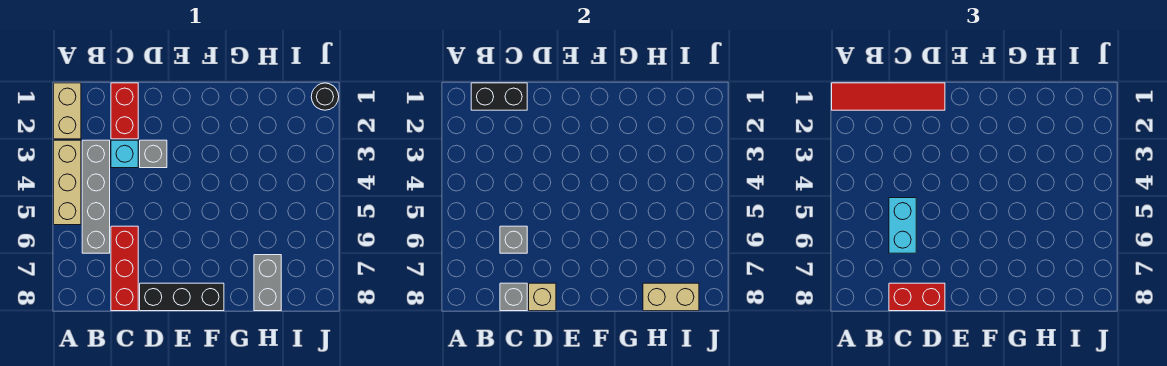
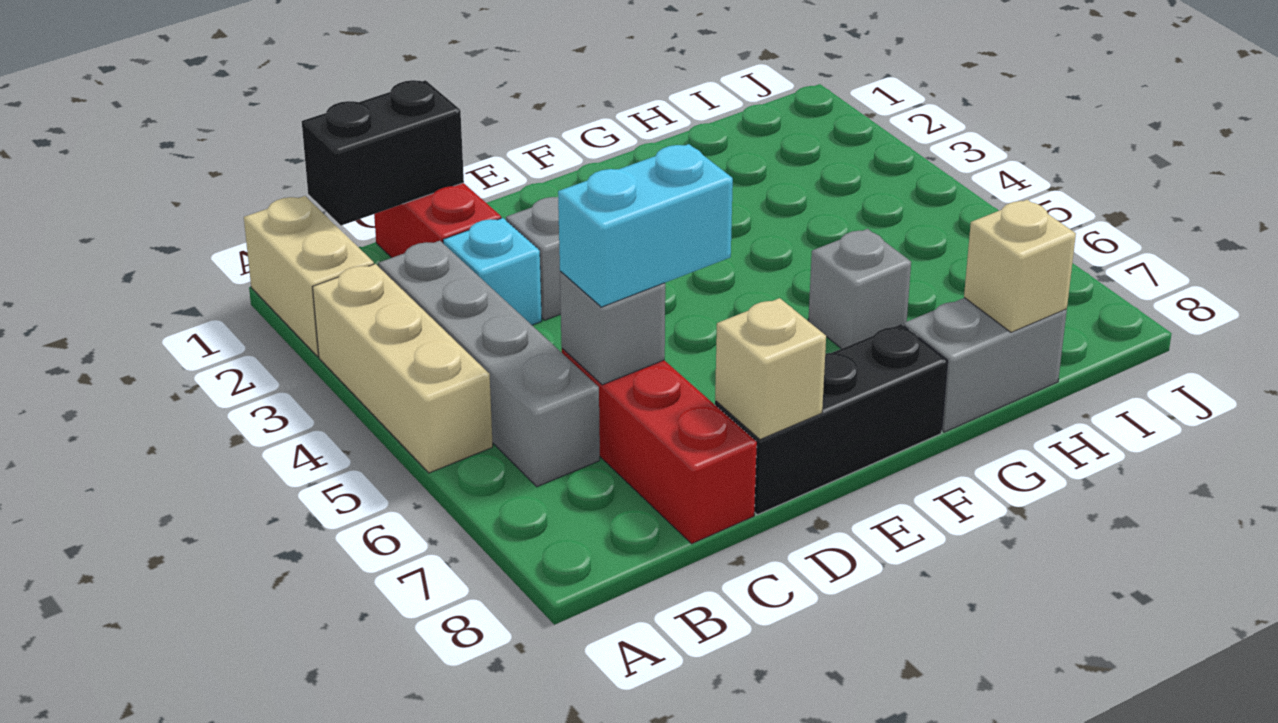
red tile A1:D1 level 3 -> none
cyan brick C5:C6 level 3 -> cyan brick C6:D6 level 3
grey brick C8 level 2 -> grey brick G6 level 1
red brick C8:D8 level 3 -> none
grey brick H7:H8 level 1 -> grey brick G8:H8 level 1
tan brick H8:I8 level 2 -> tan brick H8 level 2
black round brick J1 level 1 -> none

